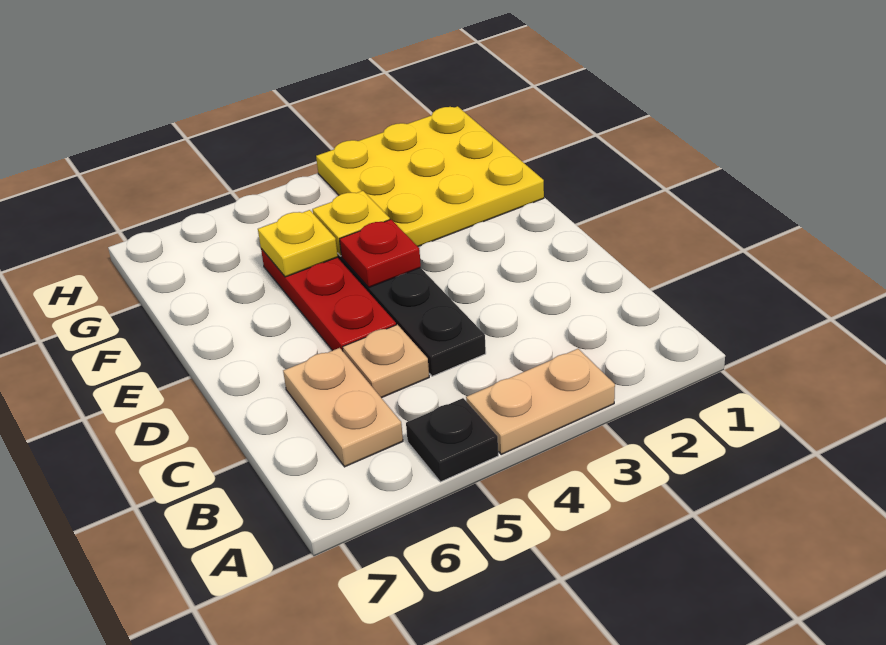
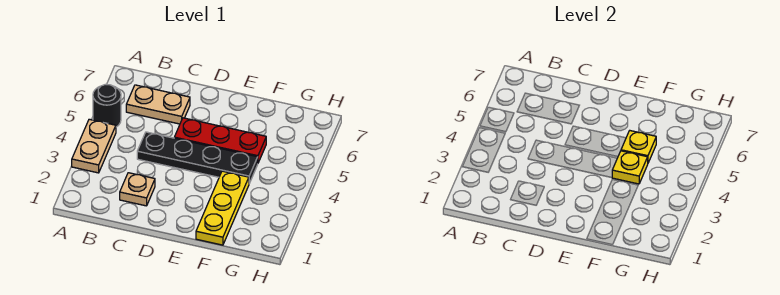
black plate A5 level 1 -> black round brick A5 level 1
tan plate C5 level 1 -> tan plate C2 level 1
red plate E4 level 2 -> none
yellow plate F1:H3 level 1 -> yellow plate F1:F3 level 1

